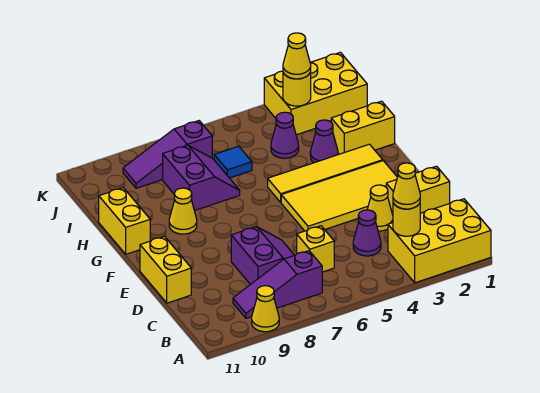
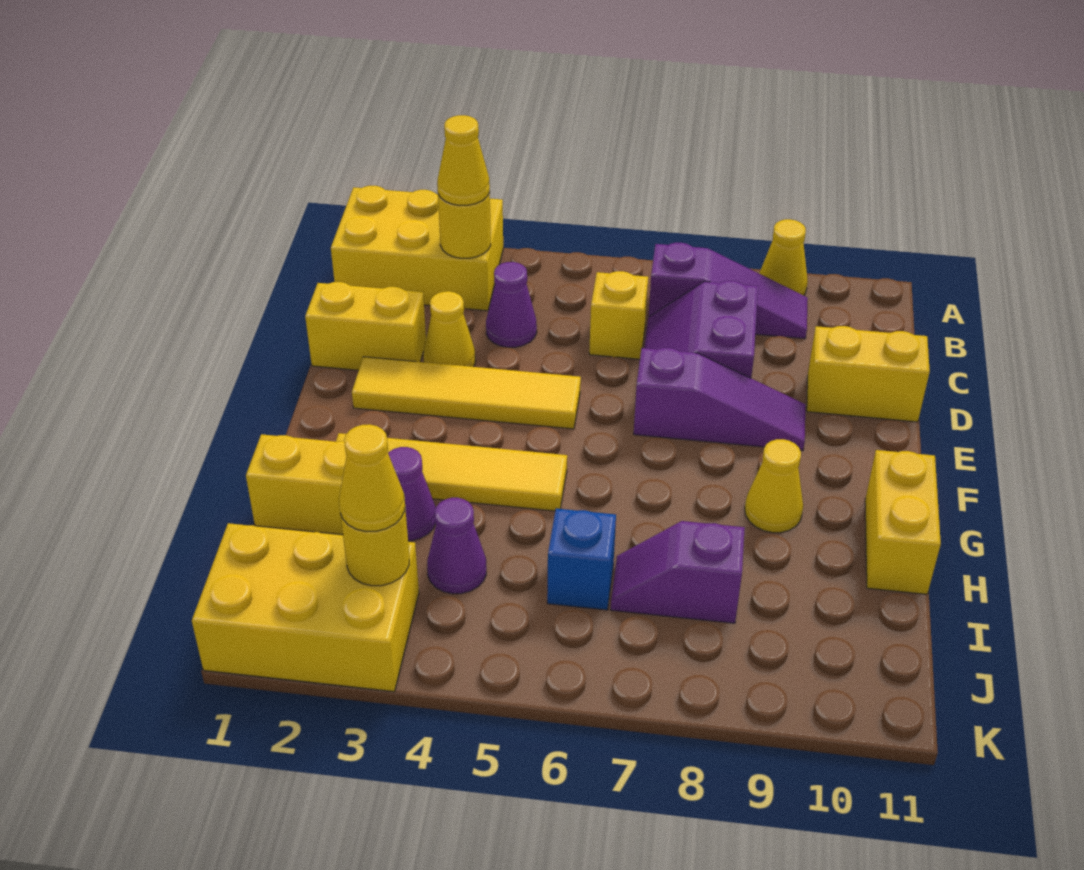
yellow brick D11:E11 level 1 -> yellow brick D10:D11 level 1
yellow tile E2:F5 level 1 -> yellow tile E2:E5 level 1
purple slope H7:I8 level 1 top 8 -> purple slope I7:I8 level 1 top 8
blue tile I6 level 1 -> blue brick I6 level 1
purple slope J7:J9 level 1 top 7 -> purple slope E7:E9 level 1 top 7

